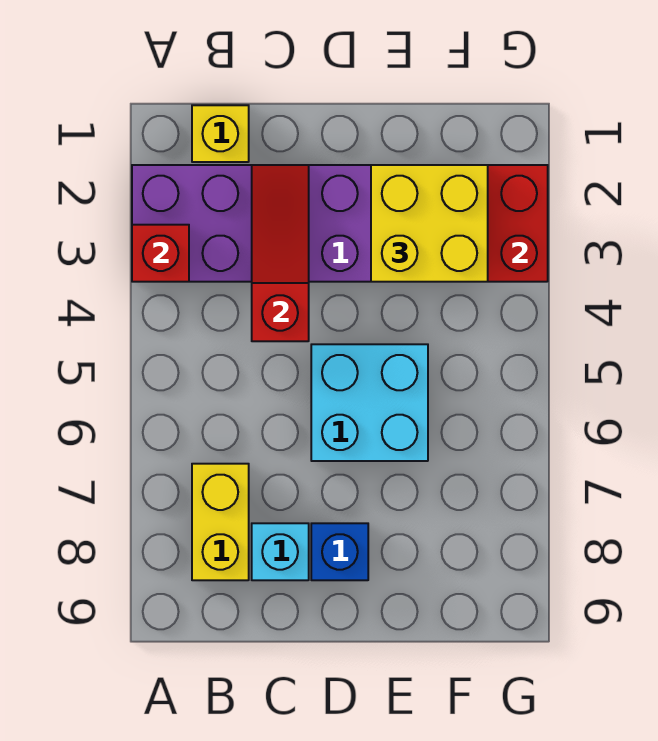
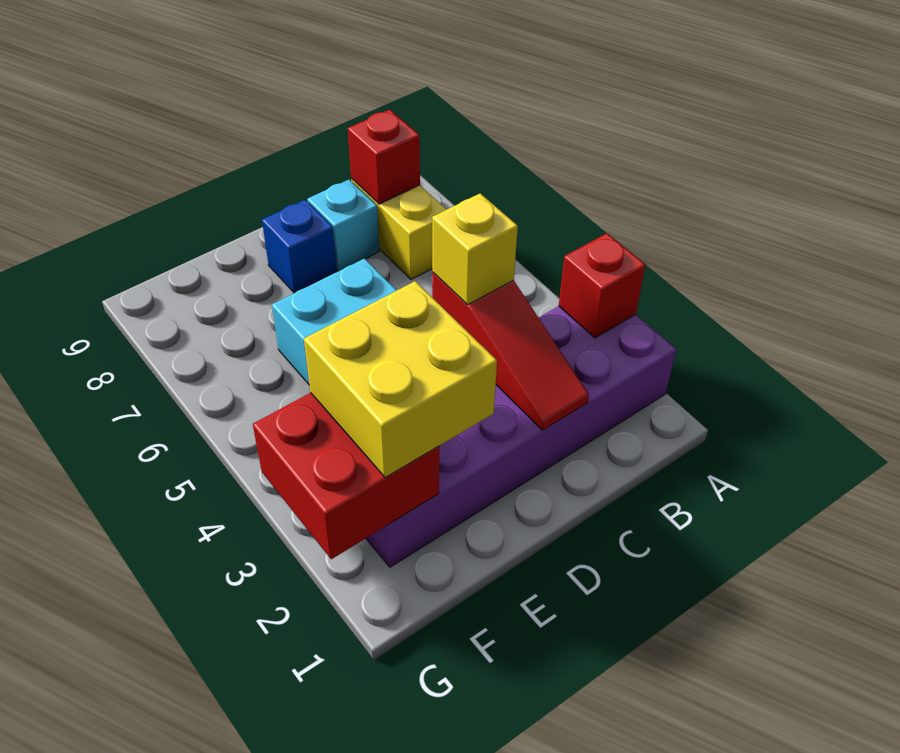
yellow brick B1 level 1 -> yellow brick C4 level 3
none -> red brick B8 level 2

